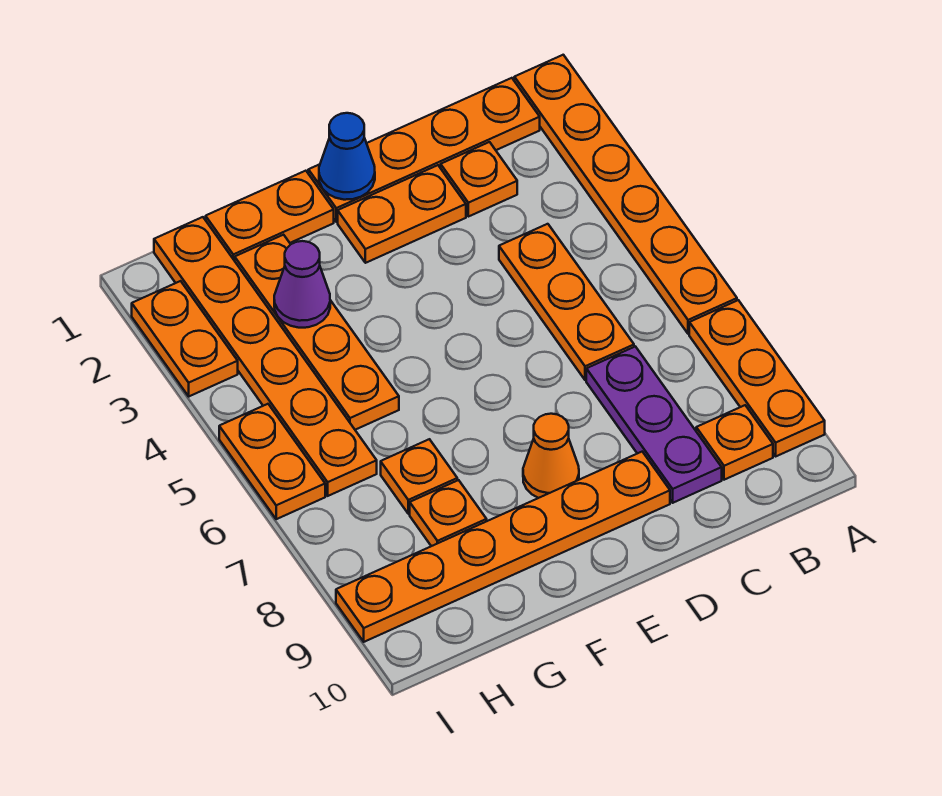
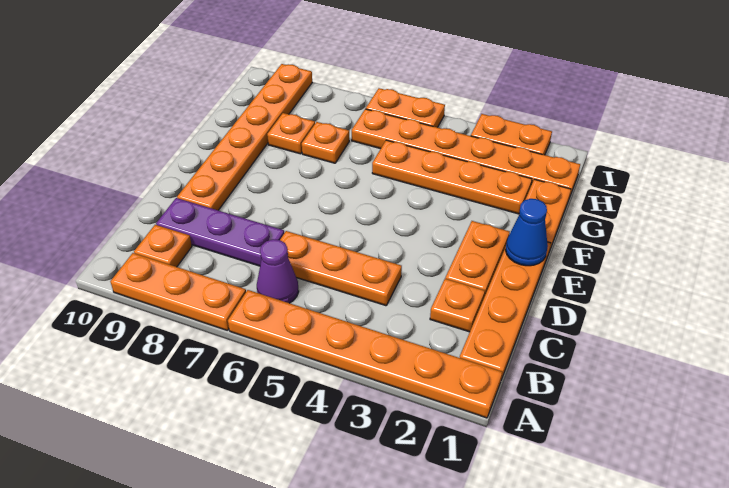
orange cone E8 level 1 -> none
purple cone G3 level 2 -> purple cone B6 level 1

